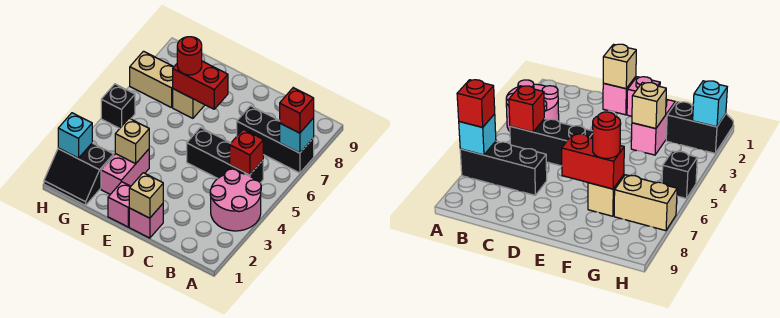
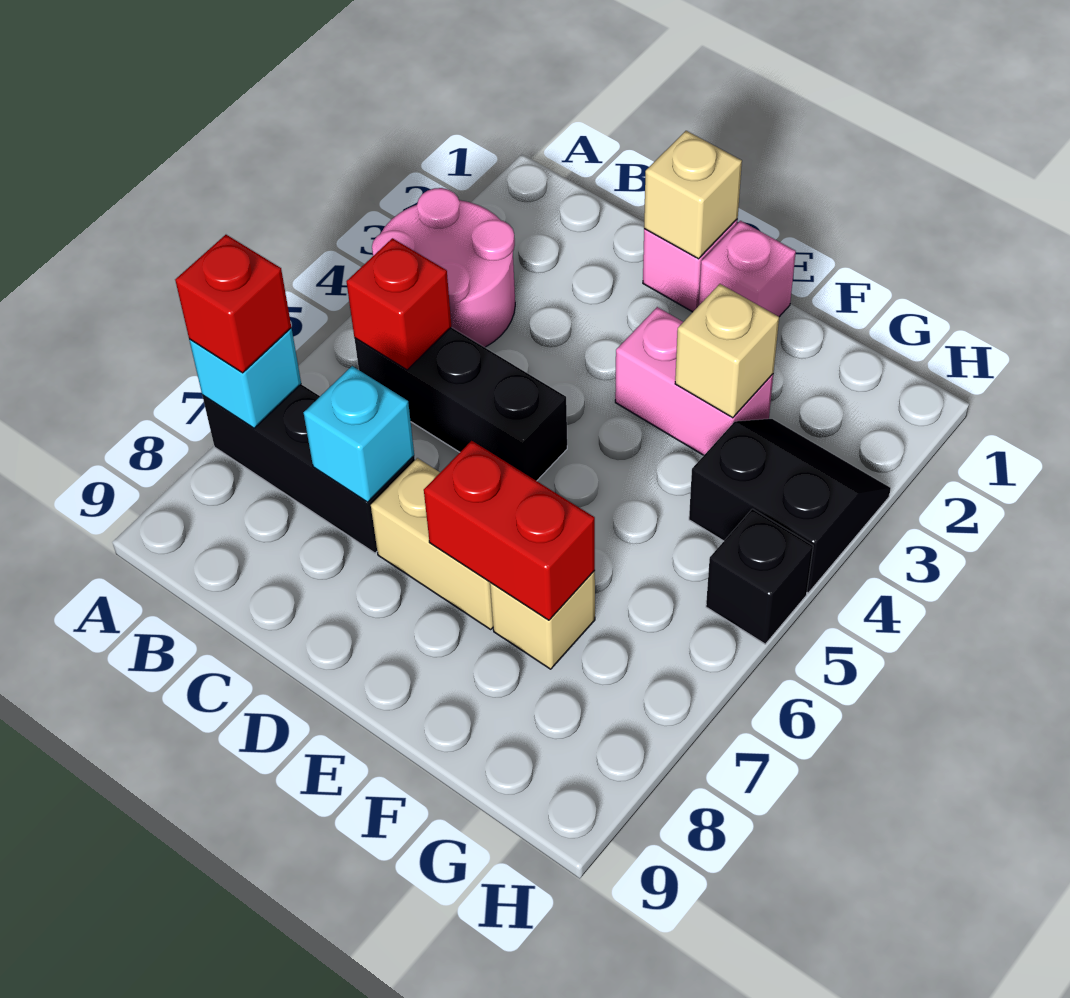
pink brick F2:F3 level 1 -> pink brick E3:F3 level 1
red round brick F7 level 3 -> none
black slope G1:H2 level 1 top 2 -> black slope G3:H4 level 1 top 4
tan brick G7:H7 level 1 -> tan brick D7:E7 level 1
cyan brick H2 level 2 -> cyan brick C7 level 2

